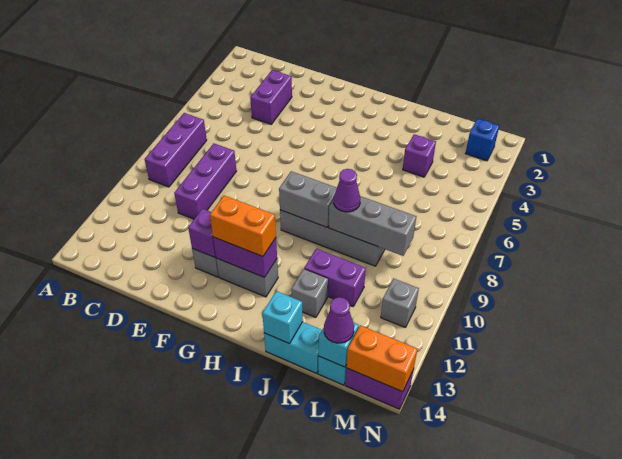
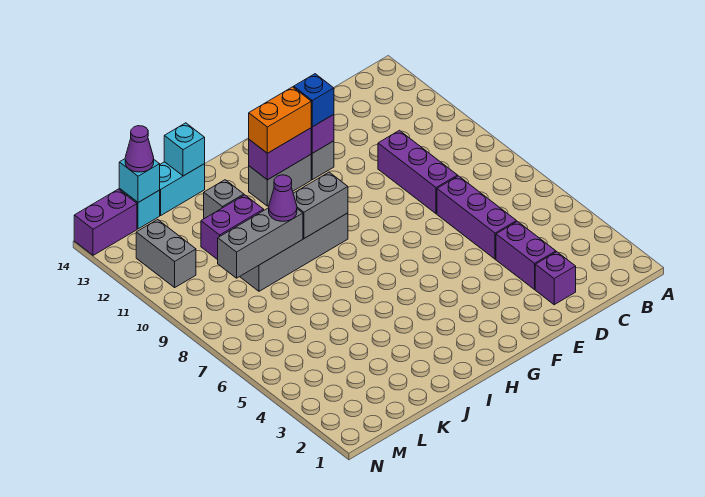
purple brick B7:B9 level 1 -> purple brick D5:D7 level 1
purple brick K4 level 1 -> purple brick D2 level 1
blue brick M2 level 1 -> blue brick F12 level 3
grey brick M11 level 1 -> grey brick M11:M12 level 1
orange brick M14:N14 level 2 -> none

